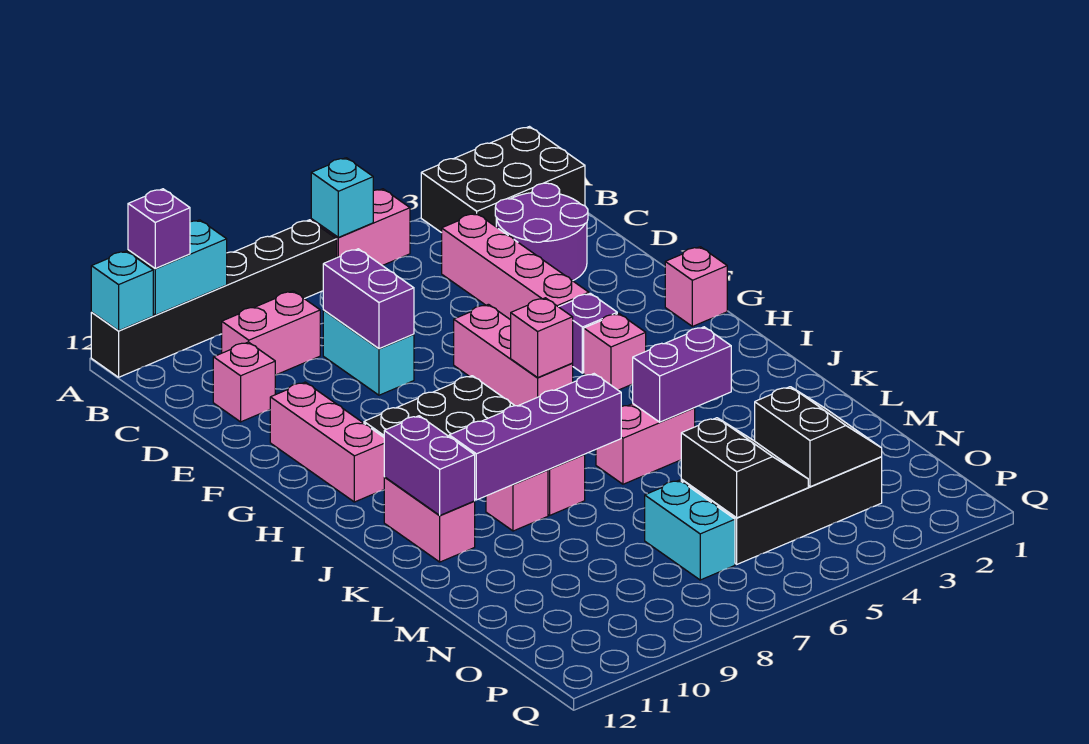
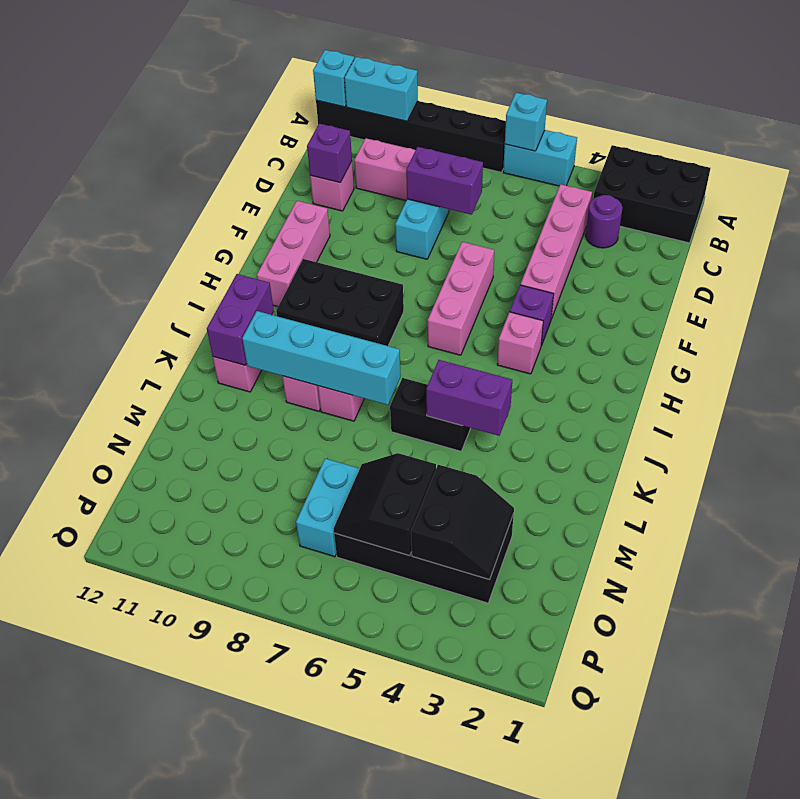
pink brick A5:A6 level 1 -> cyan brick A5:A6 level 1
purple brick A11 level 3 -> purple brick D11 level 2
purple round brick C2:D3 level 1 -> purple round brick C3 level 1
purple brick D8:E8 level 2 -> purple brick D7:D8 level 2
pink brick G1 level 1 -> none
pink brick H6 level 2 -> none
pink brick K5:K6 level 1 -> black brick K5:K6 level 1
purple brick K7:K10 level 2 -> cyan brick K7:K10 level 2
black slope N5:O6 level 2 top 6 -> black slope N5:O6 level 2 top 5

